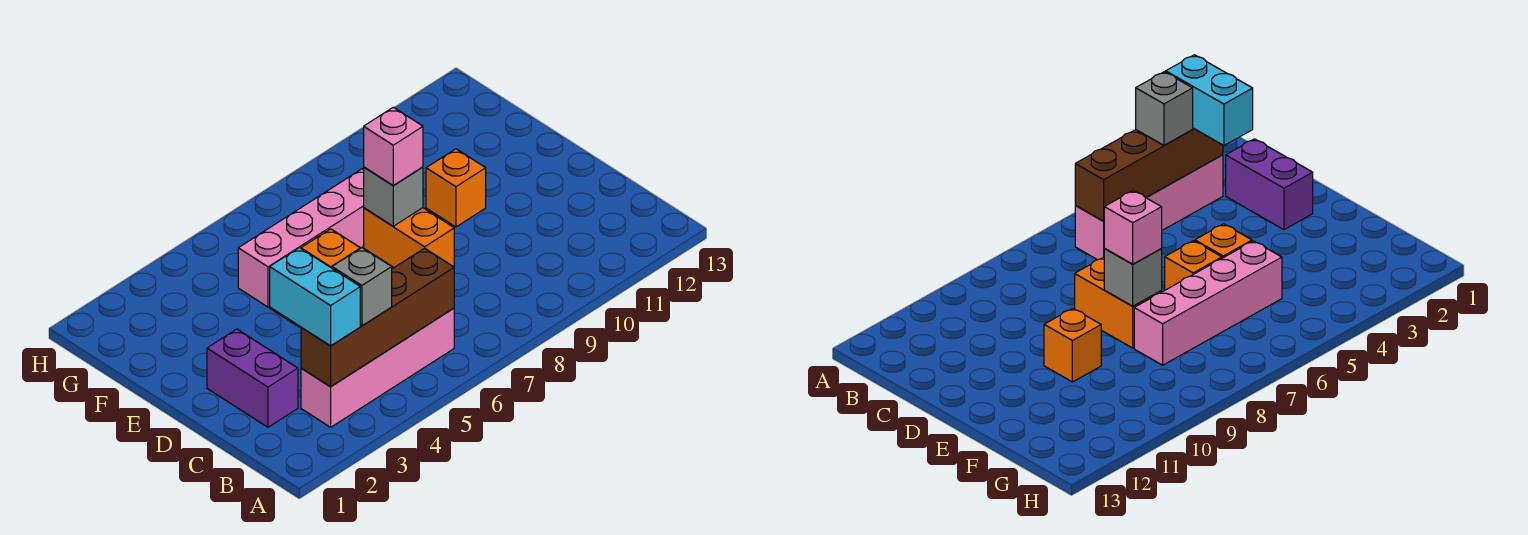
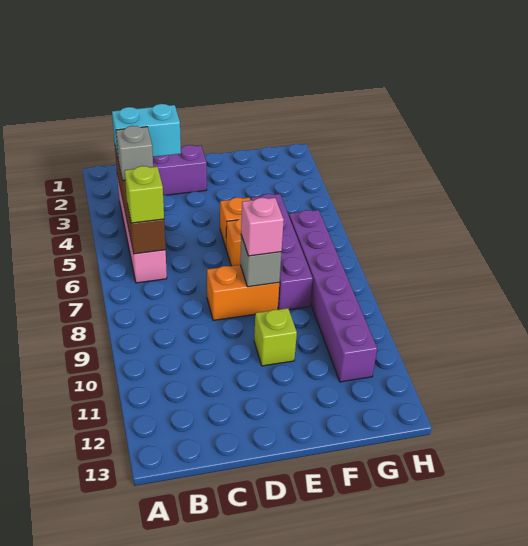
none -> lime brick B6 level 3
orange brick E10 level 1 -> lime brick E10 level 1
pink brick F5:F8 level 1 -> purple brick F5:F8 level 1
none -> purple brick G6:G11 level 1

